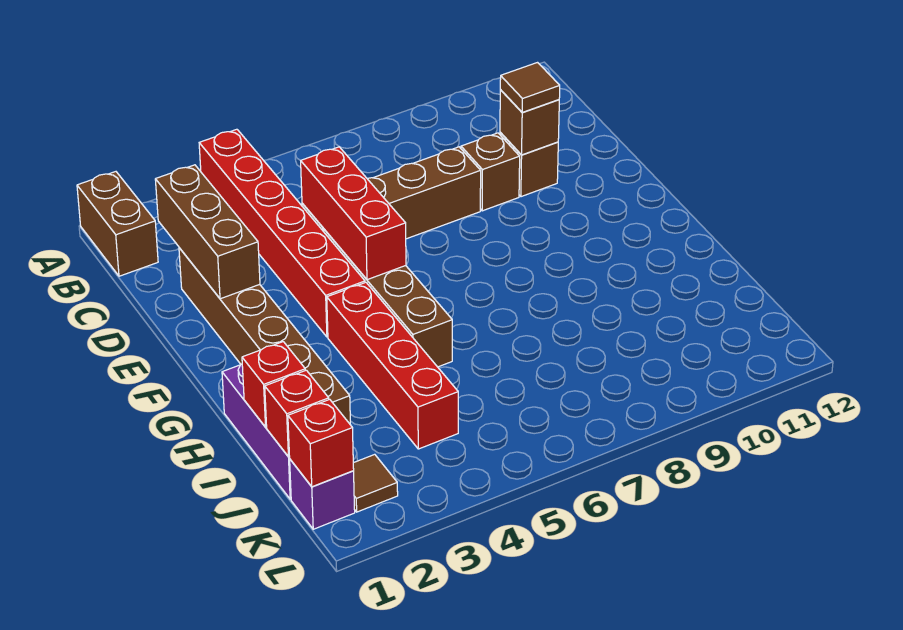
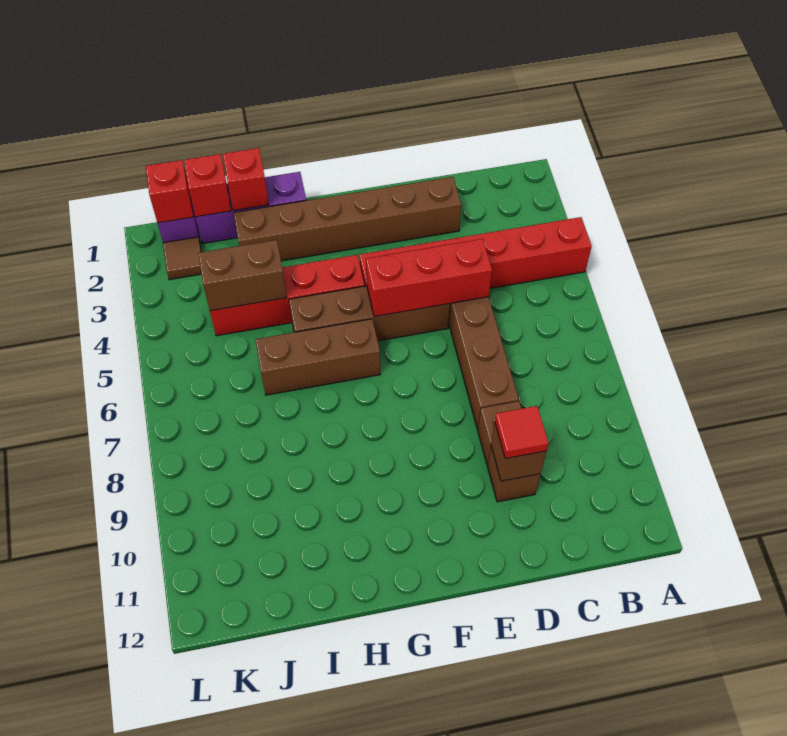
brown brick A1:B1 level 1 -> brown brick I4:J4 level 2
brown brick C2:E2 level 2 -> brown brick G6:I6 level 1
brown tile D10 level 3 -> red tile D10 level 3

